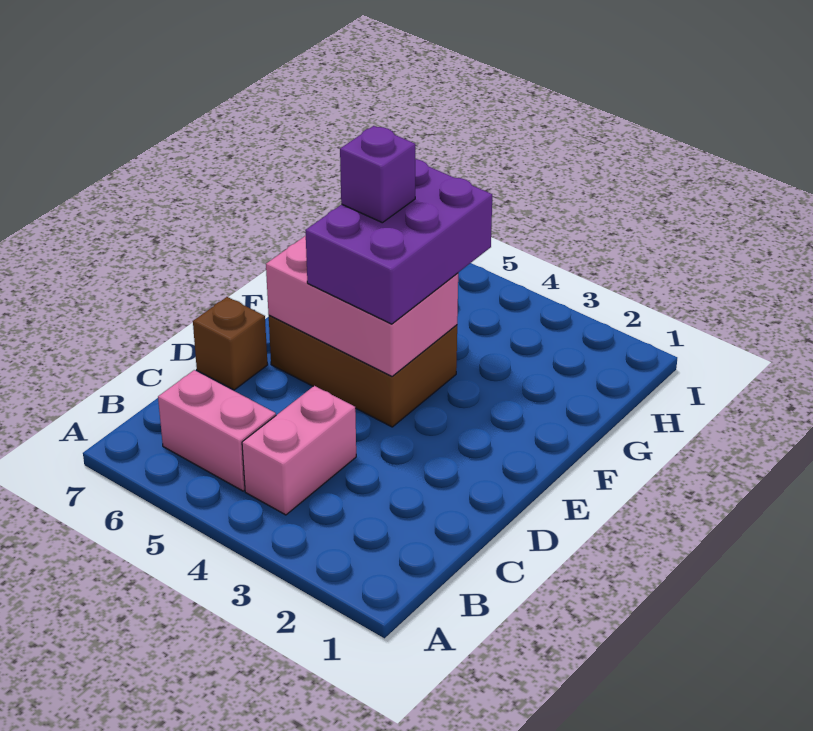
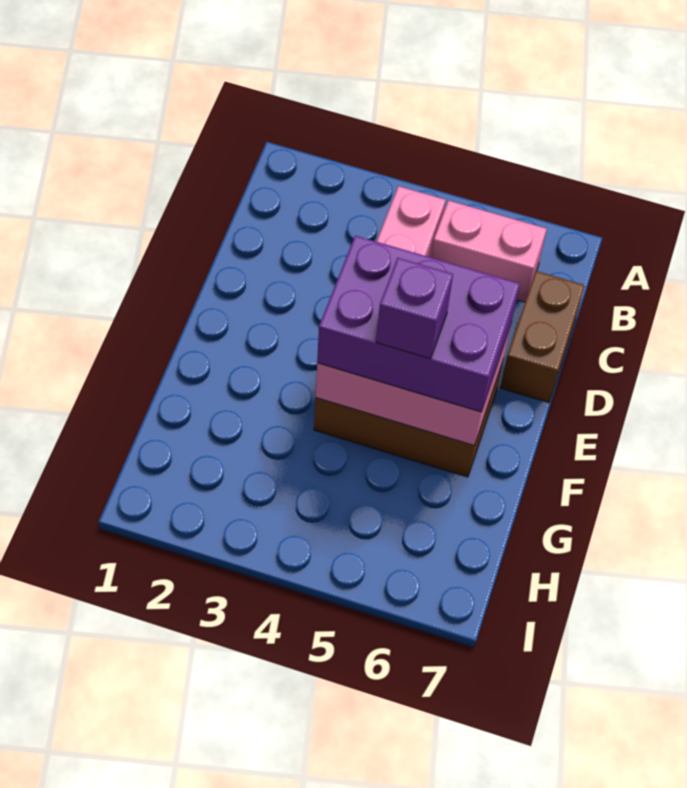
brown brick D7 level 1 -> brown brick C7:D7 level 1
purple brick E4:G5 level 3 -> purple brick E4:F6 level 3

